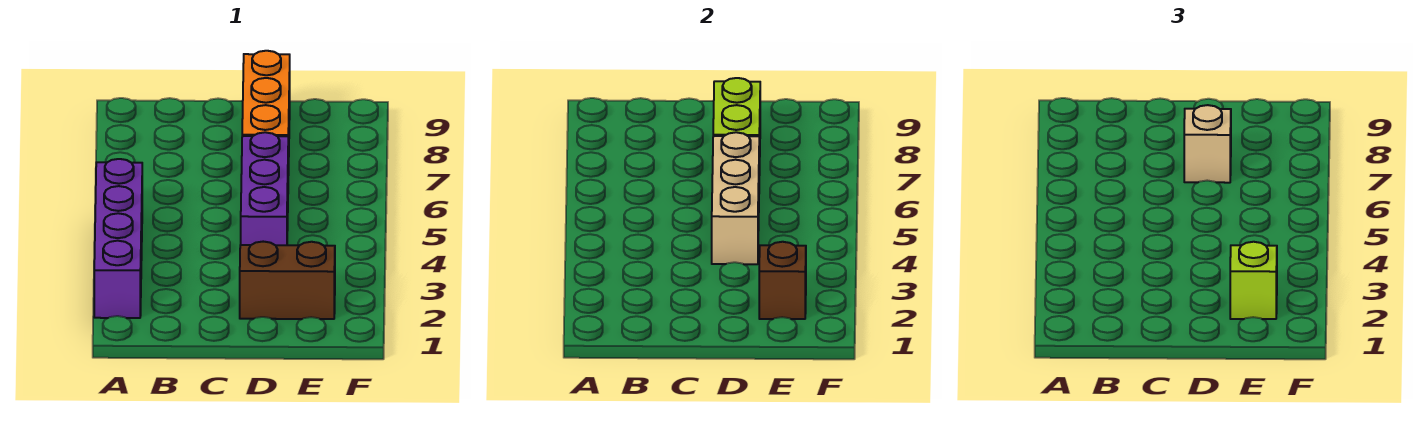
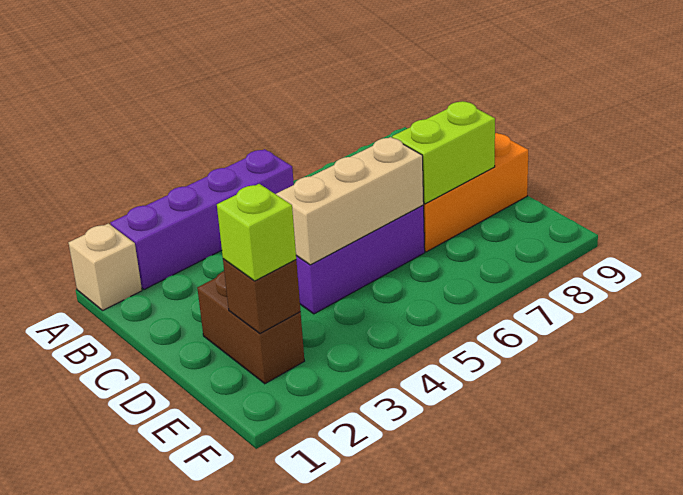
tan brick D7 level 3 -> tan brick A1 level 1

